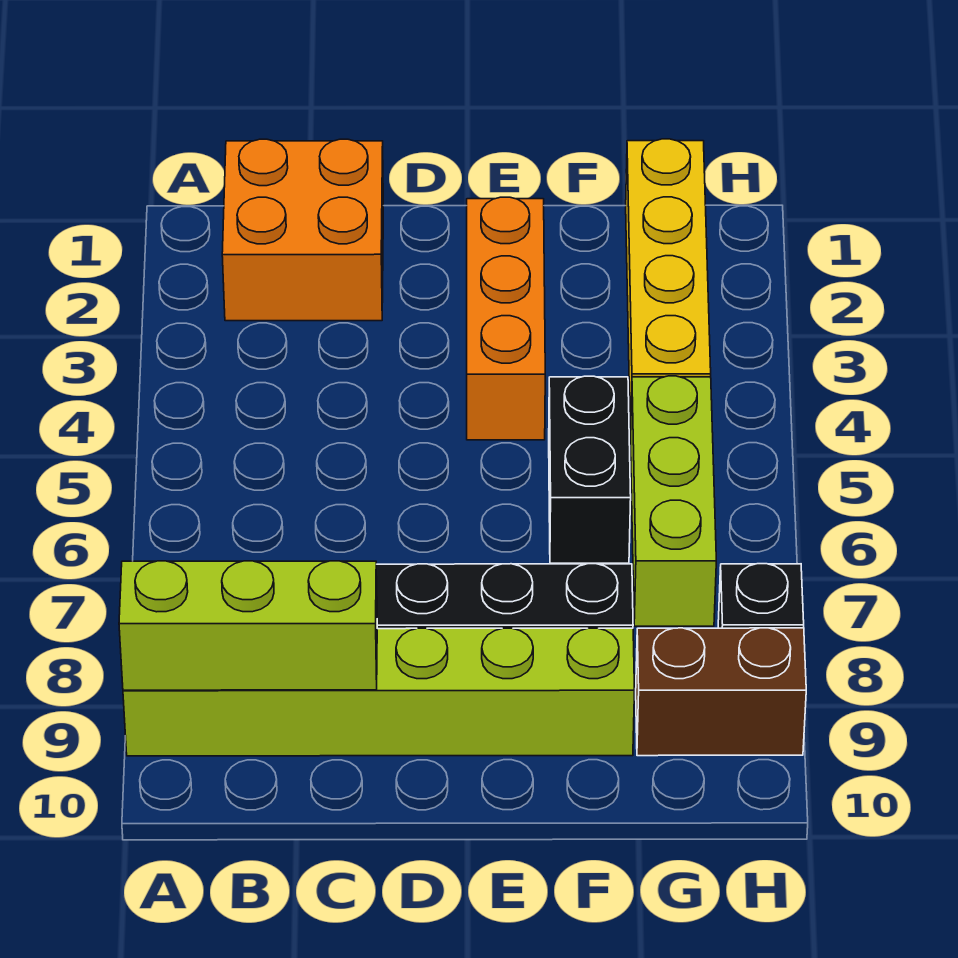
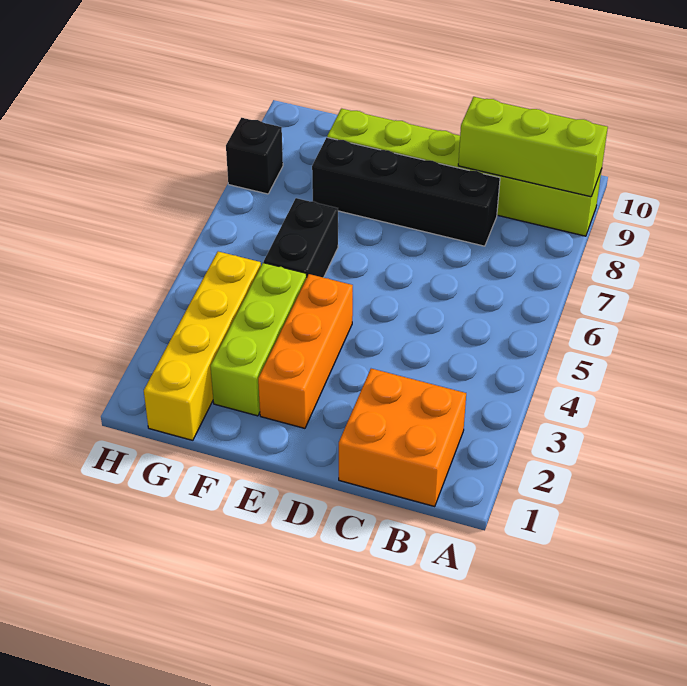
lime brick G5:G7 level 1 -> lime brick F2:F4 level 1
brown brick G9:H9 level 1 -> none

